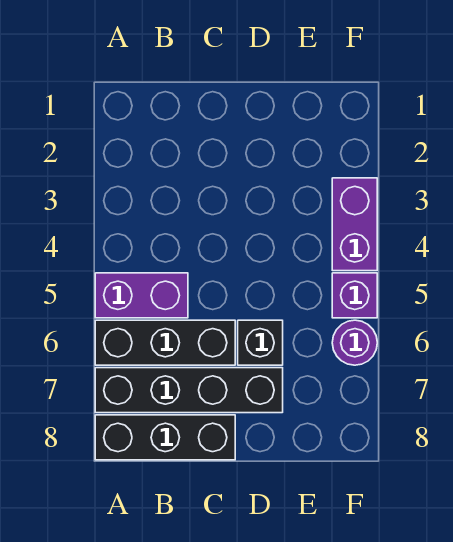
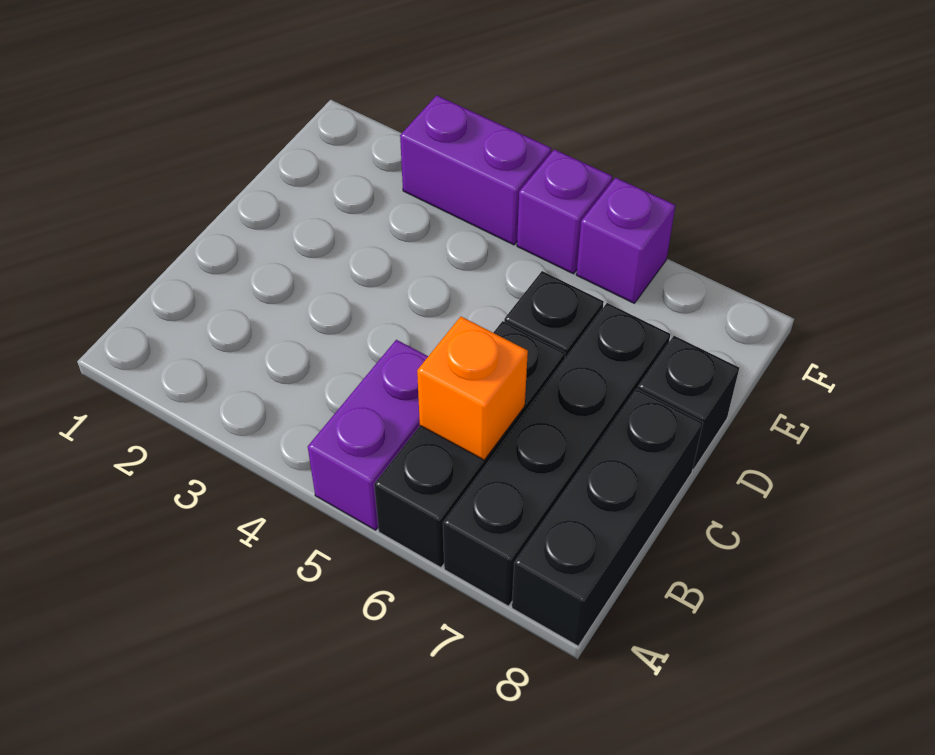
none -> orange brick B6 level 2
none -> black brick D8 level 1
purple round brick F6 level 1 -> purple brick F6 level 1

